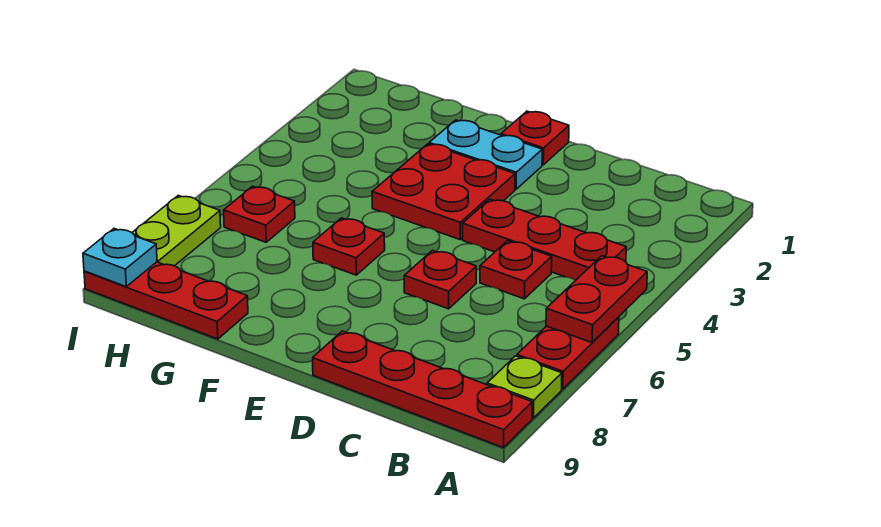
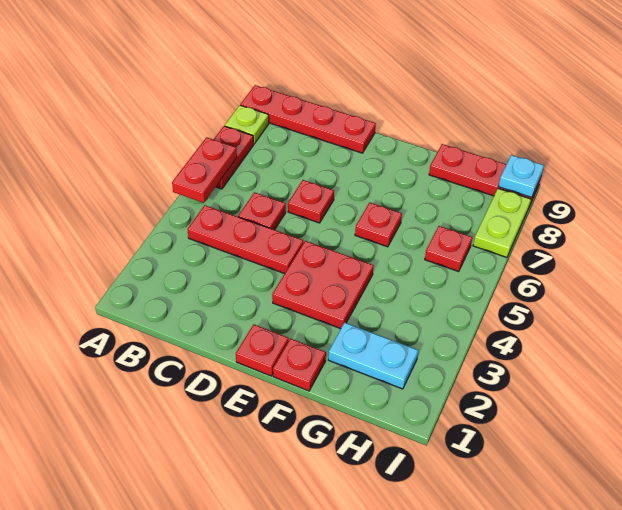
cyan plate E2:F2 level 1 -> cyan plate G2:H2 level 1
none -> red plate F1 level 1

